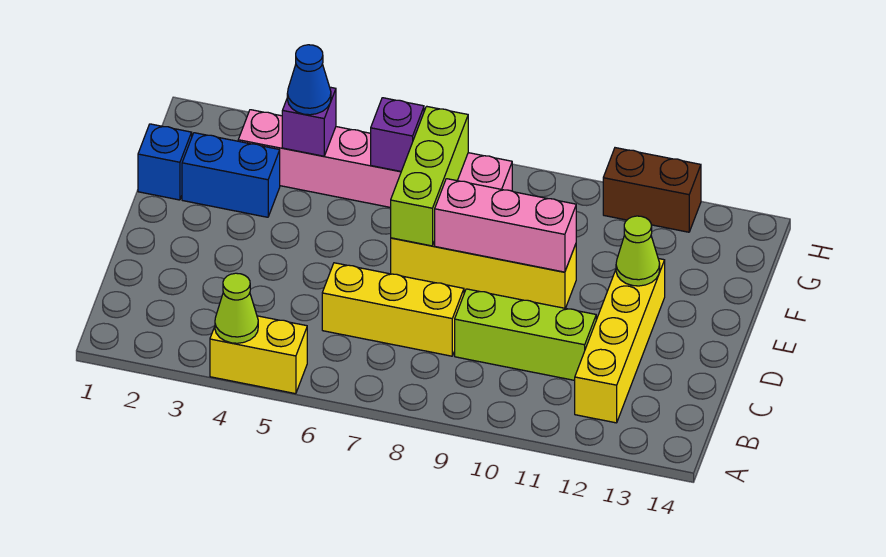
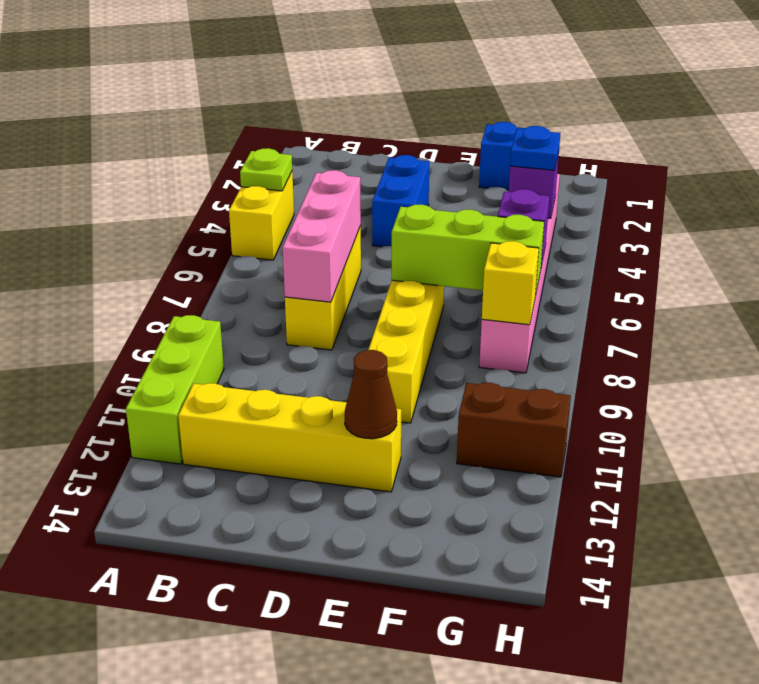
lime cone A4 level 2 -> lime plate A4 level 2
lime brick C9:C11 level 1 -> lime brick A10:A12 level 1
pink brick E8:E10 level 2 -> pink brick C6:C8 level 2
lime cone E12 level 2 -> brown cone E12 level 2
blue brick F2:F3 level 1 -> blue brick D3:D4 level 1
blue cone G4 level 3 -> blue plate G4 level 3
none -> yellow brick G8 level 2
brown brick H11:H12 level 1 -> brown brick G11:H11 level 1

